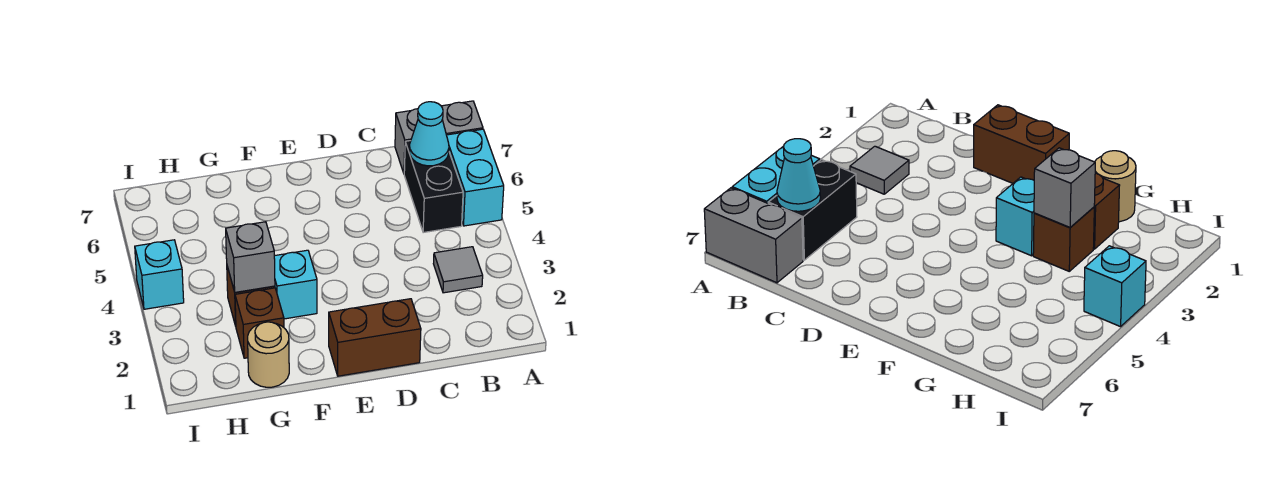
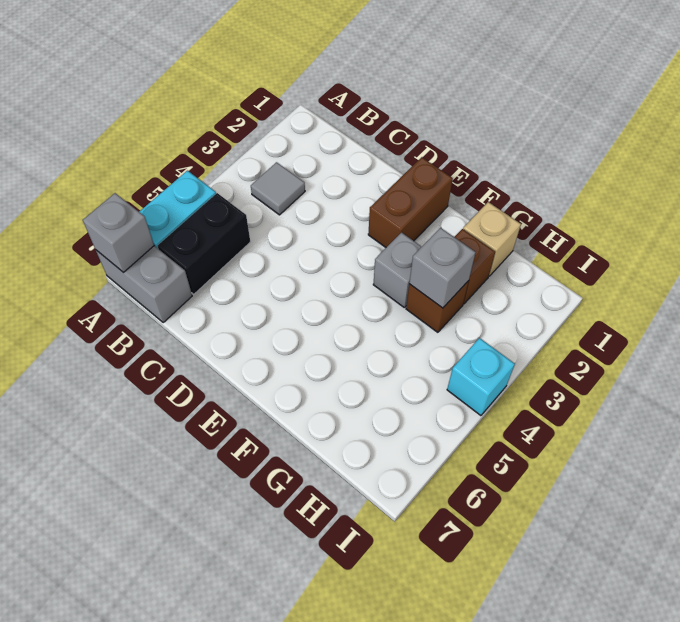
none -> grey brick A7 level 2
cyan cone B6 level 2 -> none
brown brick D1:E1 level 1 -> brown brick E1:E2 level 1
cyan brick F3 level 1 -> grey brick F3 level 1
tan round brick G1 level 1 -> tan brick G1 level 1

